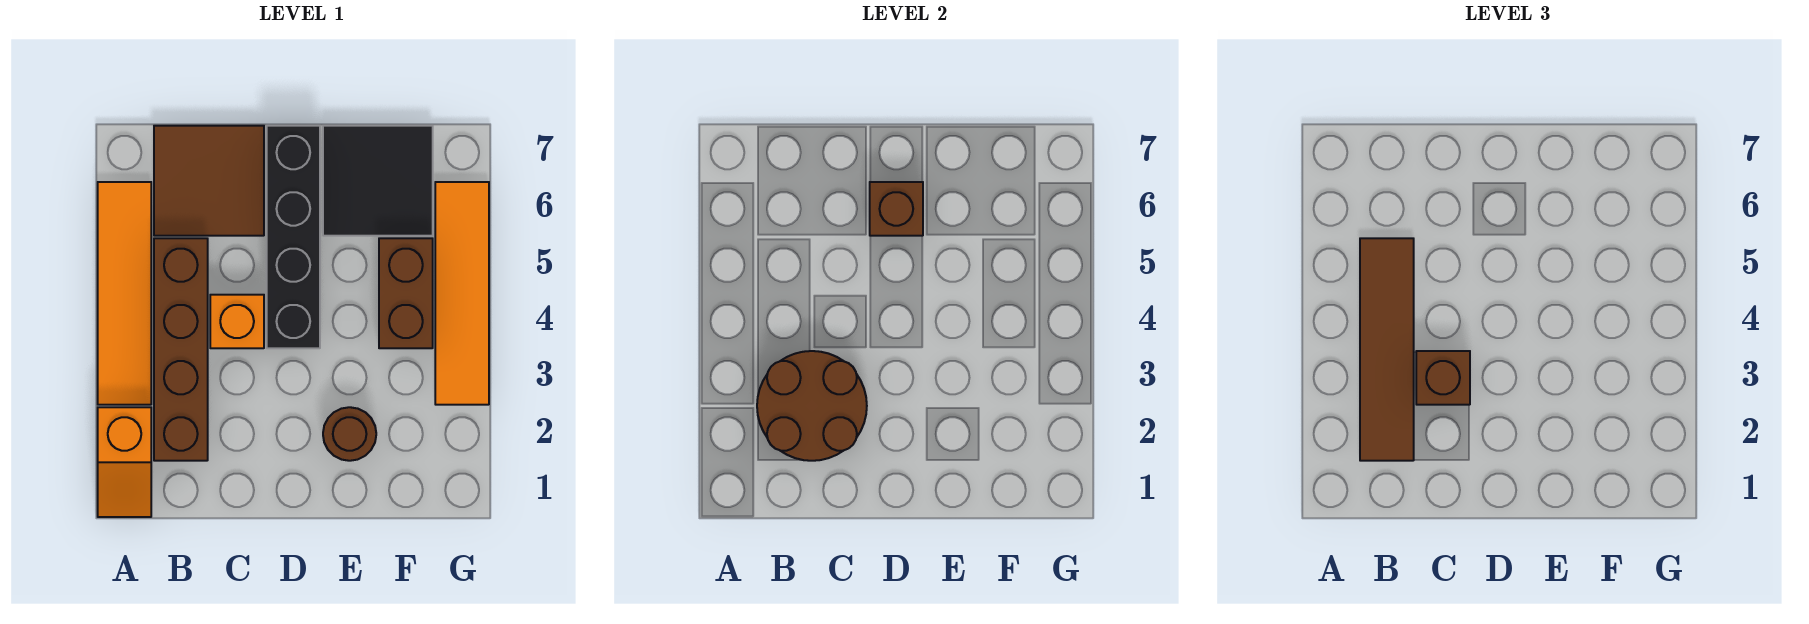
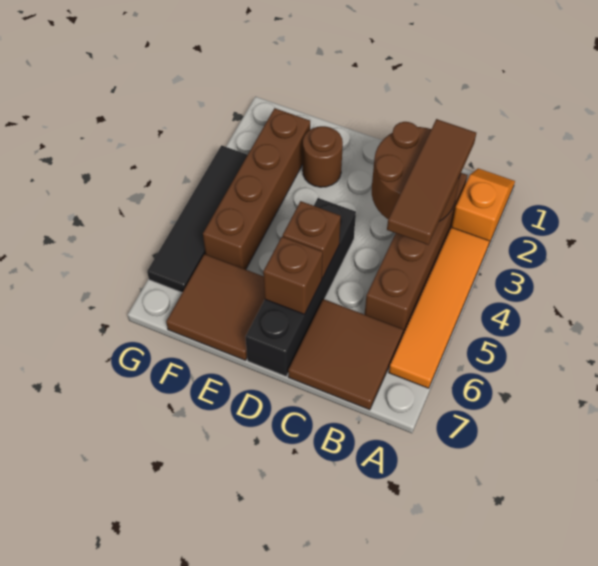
brown tile B2:B5 level 3 -> brown tile B2:B4 level 3
brown brick C3 level 3 -> brown brick D5 level 2
orange brick C4 level 1 -> none
black tile E6:F7 level 1 -> brown tile E6:F7 level 1
brown brick F4:F5 level 1 -> brown brick F2:F5 level 1
orange tile G3:G6 level 1 -> black tile G3:G6 level 1

